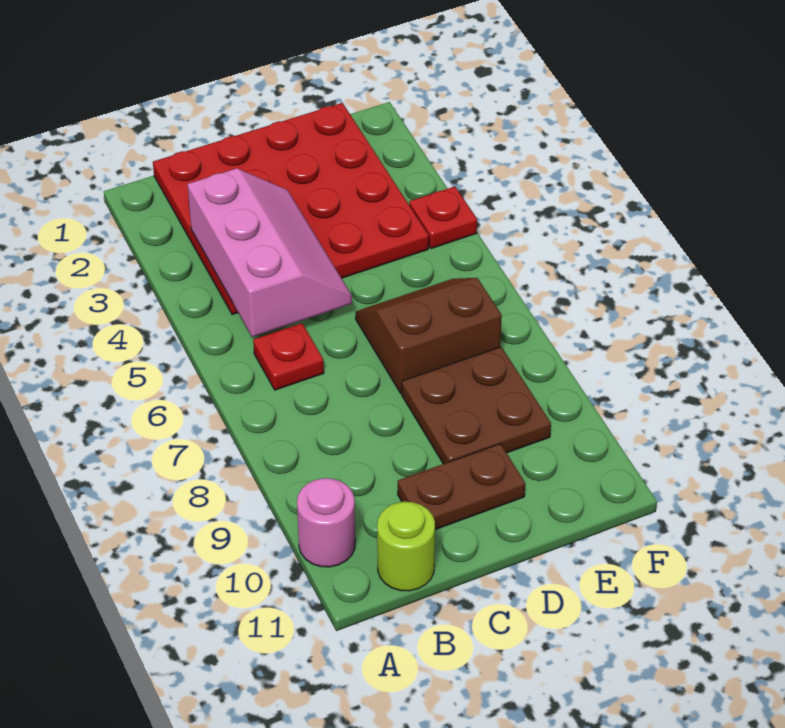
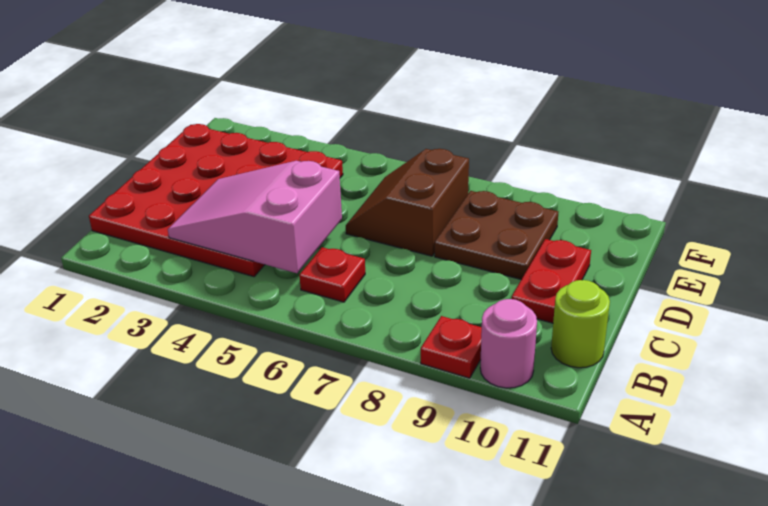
pink slope B3:C5 level 2 top B -> pink slope B3:C5 level 2 top 5
brown plate C10:D10 level 1 -> red plate C10:D10 level 1
red plate F4 level 1 -> red plate A9 level 1

